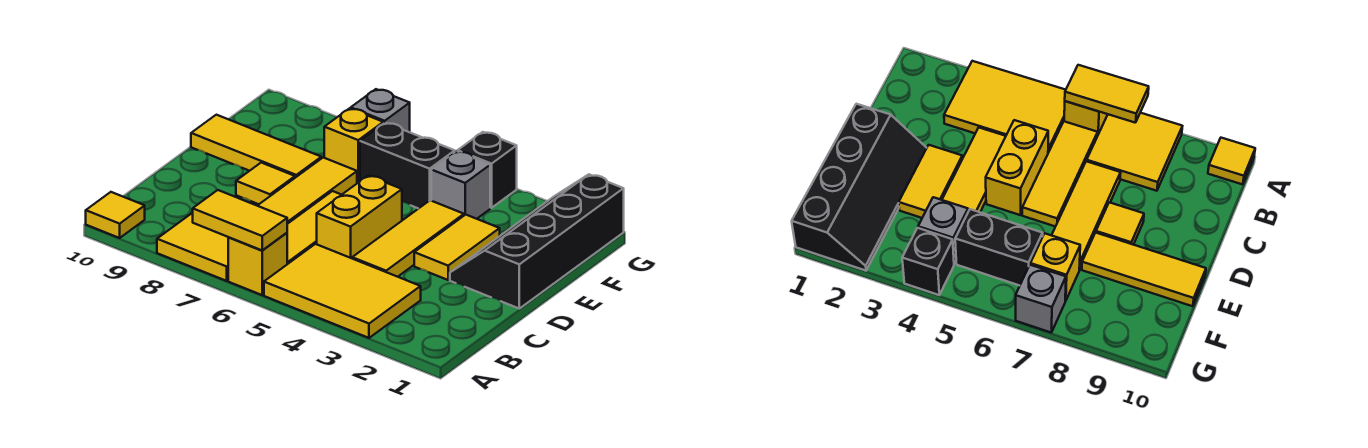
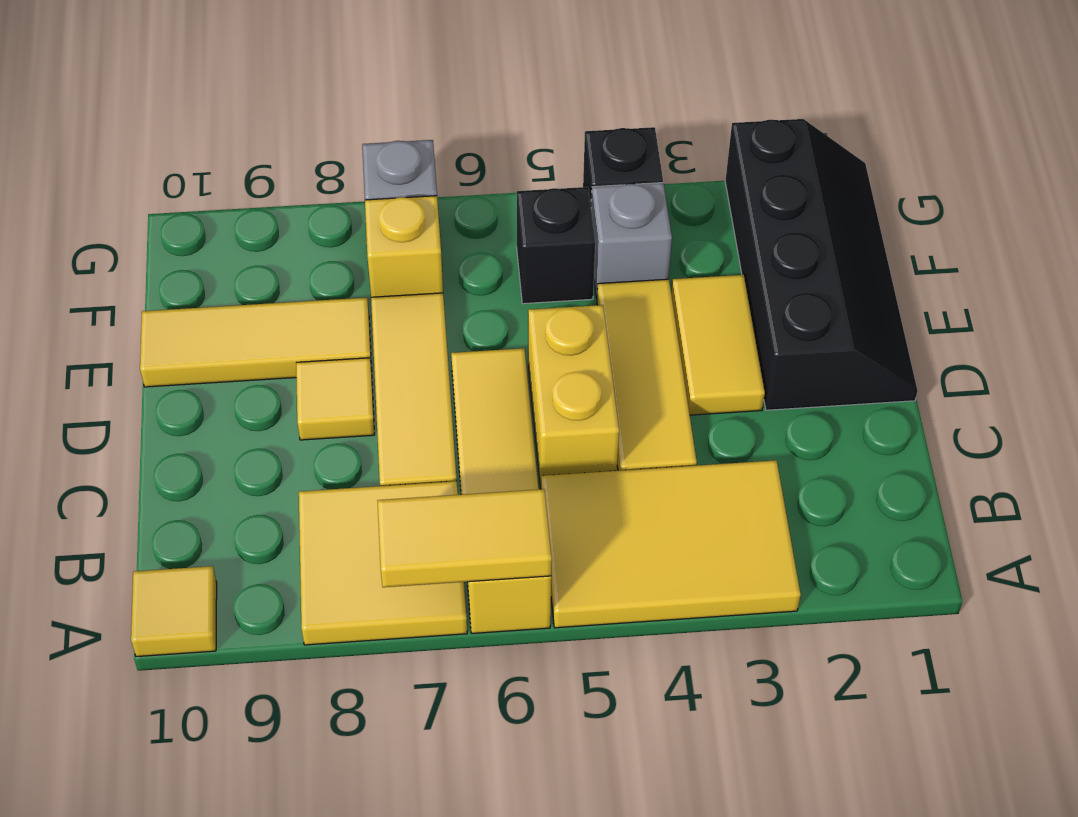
black slope D1:G2 level 1 top 1 -> black slope D1:G2 level 1 top 2
black brick F5:F6 level 1 -> black brick F5 level 1

